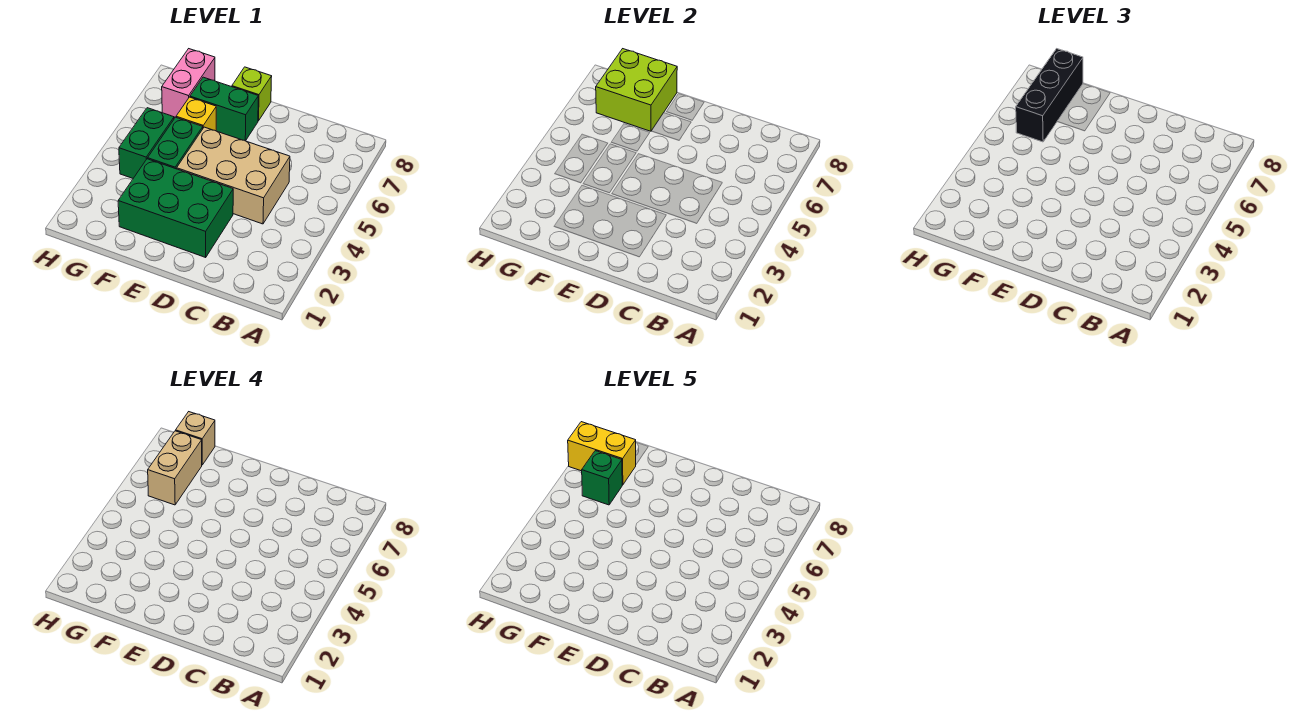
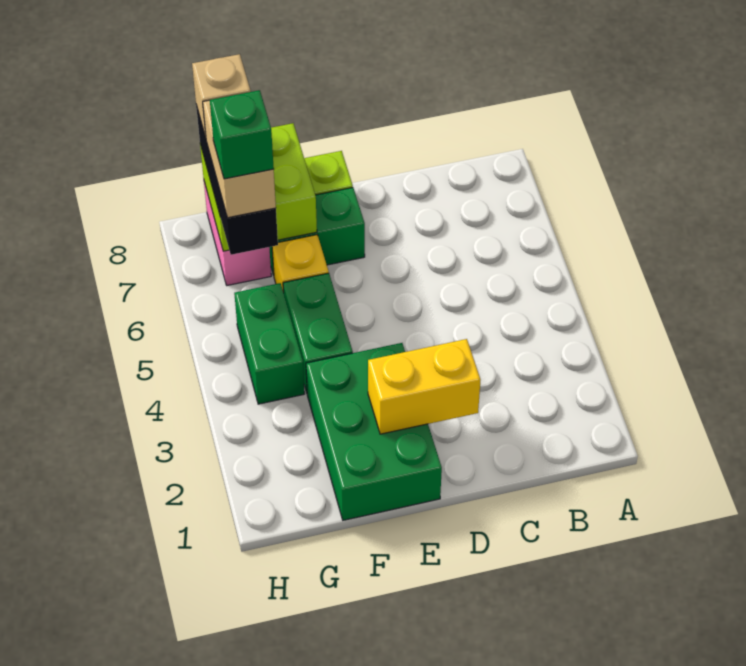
tan brick C4:E5 level 1 -> none
green brick D2:F3 level 1 -> green brick E1:F3 level 1
yellow brick G7:H7 level 5 -> yellow brick D2:E2 level 2

